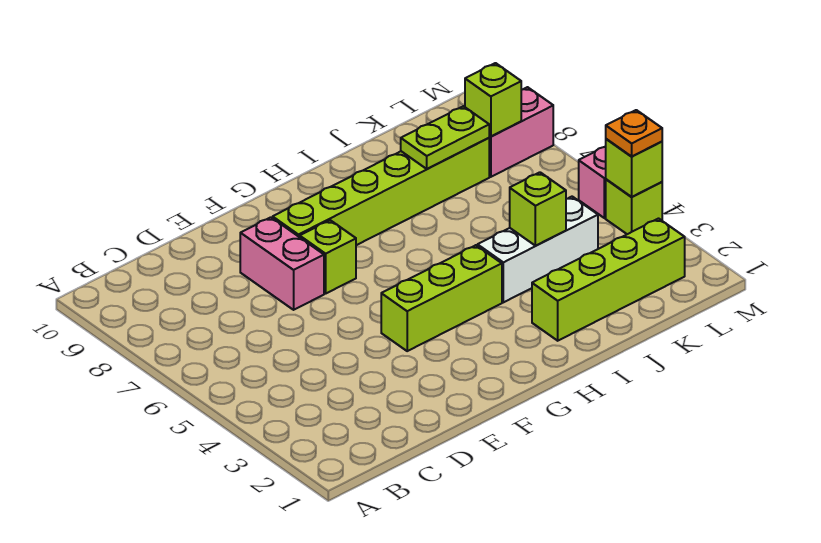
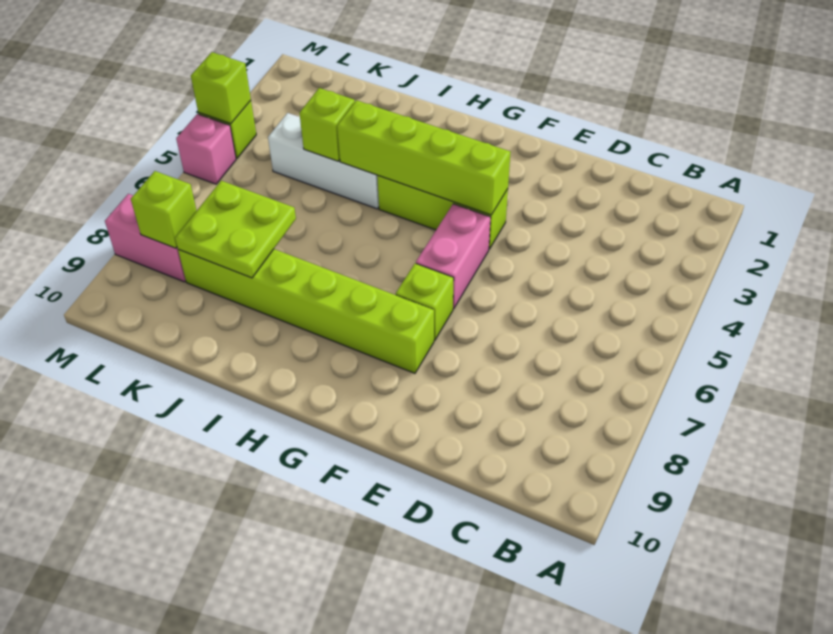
pink brick E7:E8 level 1 -> pink brick F5:F6 level 1
lime brick I2:L2 level 1 -> lime brick F4:I4 level 2
lime plate J8:K8 level 2 -> lime plate J7:K8 level 2
orange plate M4 level 3 -> none

